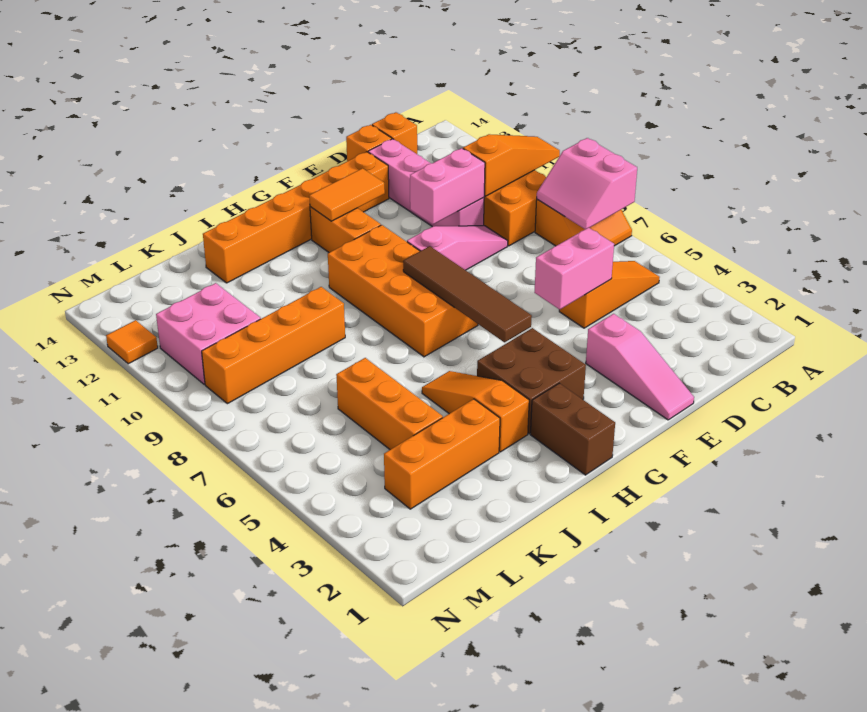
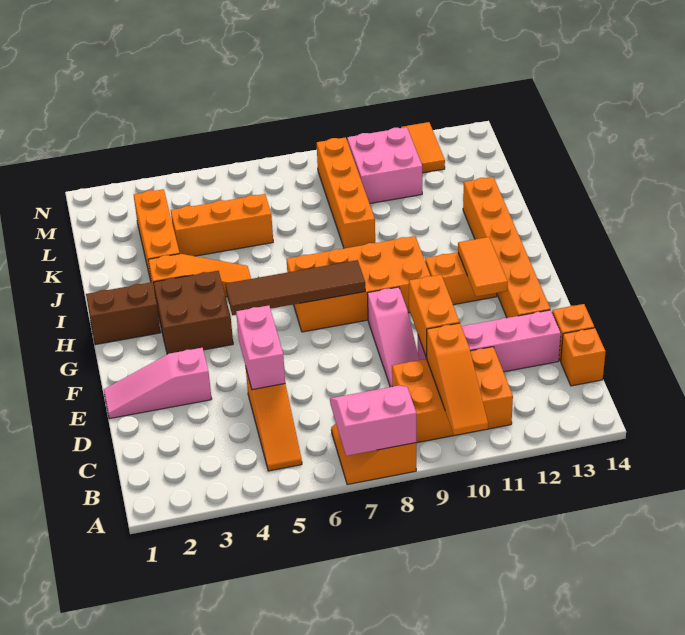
pink brick D10:E10 level 2 -> orange brick D10:E10 level 2
orange tile N12 level 1 -> orange tile M12:N12 level 1

